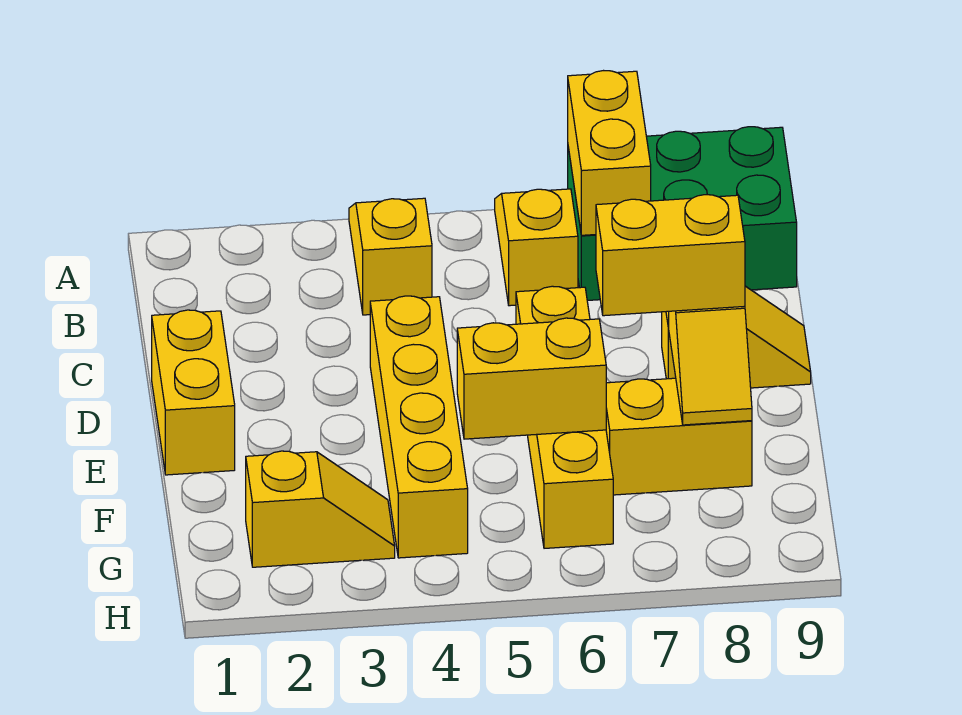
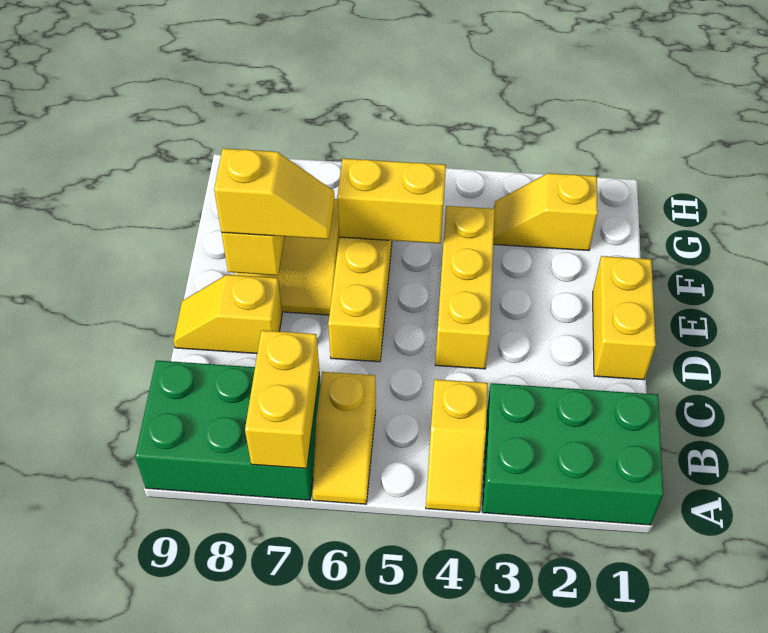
none -> green brick A1:B3 level 1
yellow brick D4:G4 level 1 -> yellow brick D4:F4 level 1
yellow brick E7:E8 level 3 -> yellow slope E7:E8 level 3 top 8

